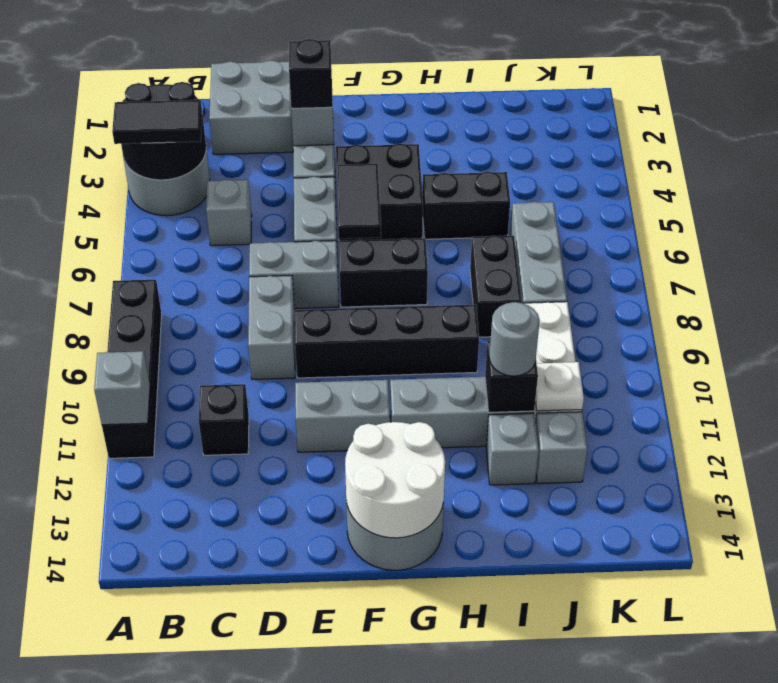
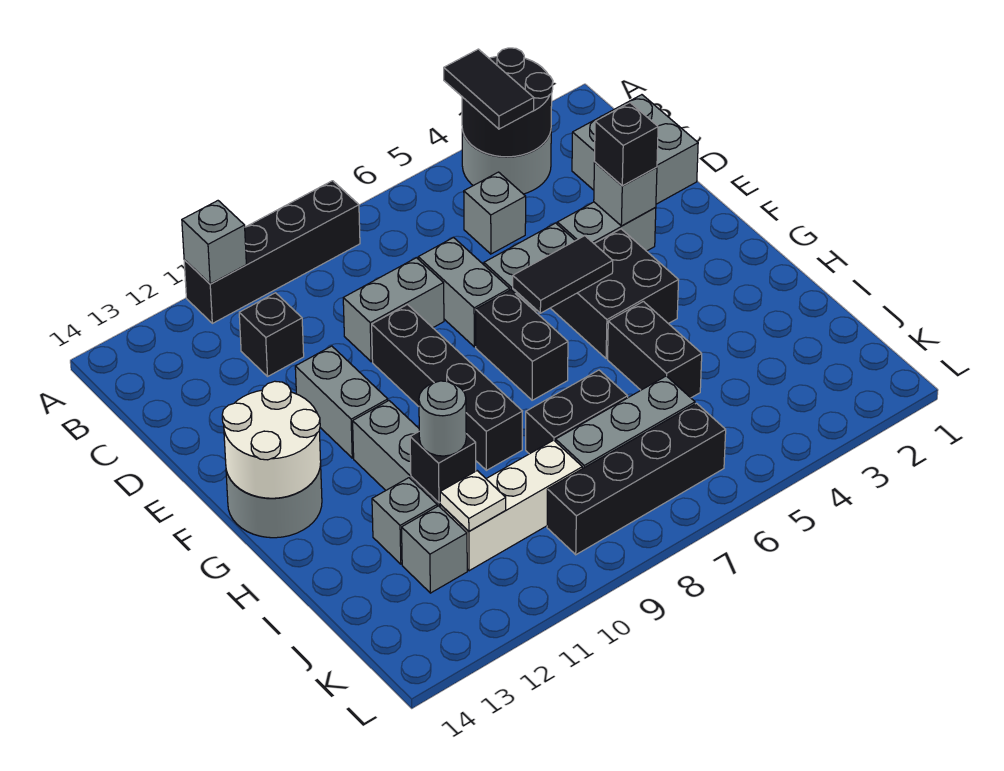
none -> black brick K6:K9 level 1

